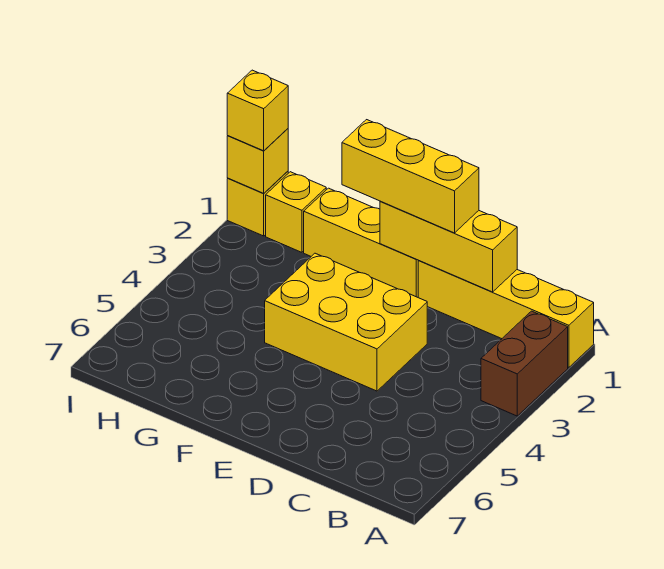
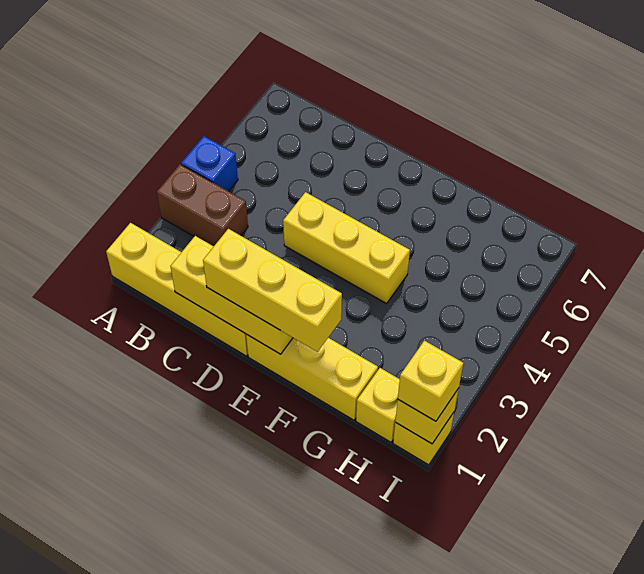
brown brick A2:A3 level 1 -> brown brick A3:B3 level 1
none -> blue brick A4 level 1
yellow brick D3:F4 level 1 -> yellow brick D4:F4 level 1

